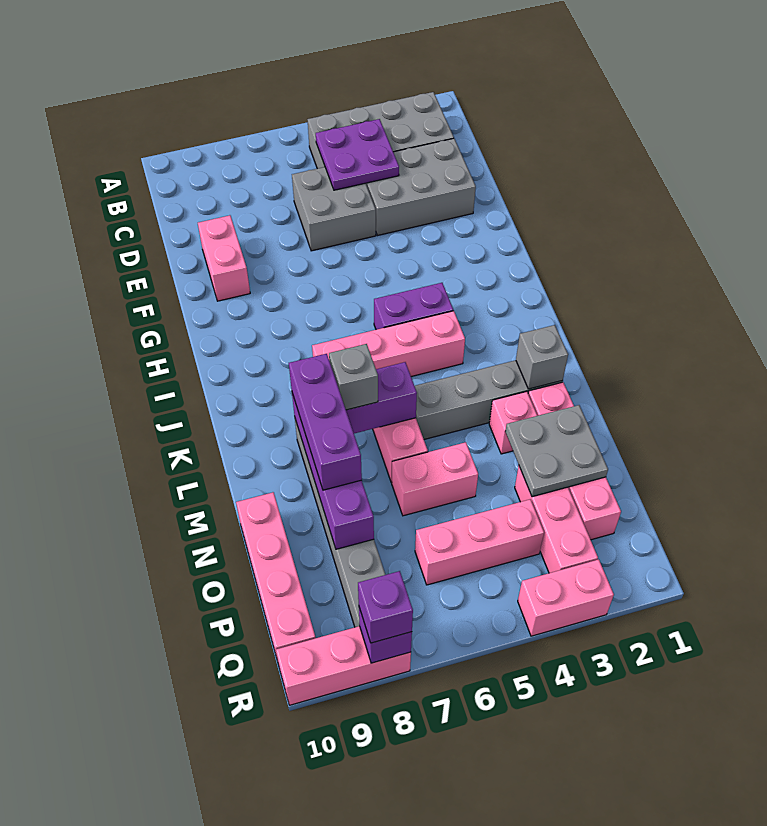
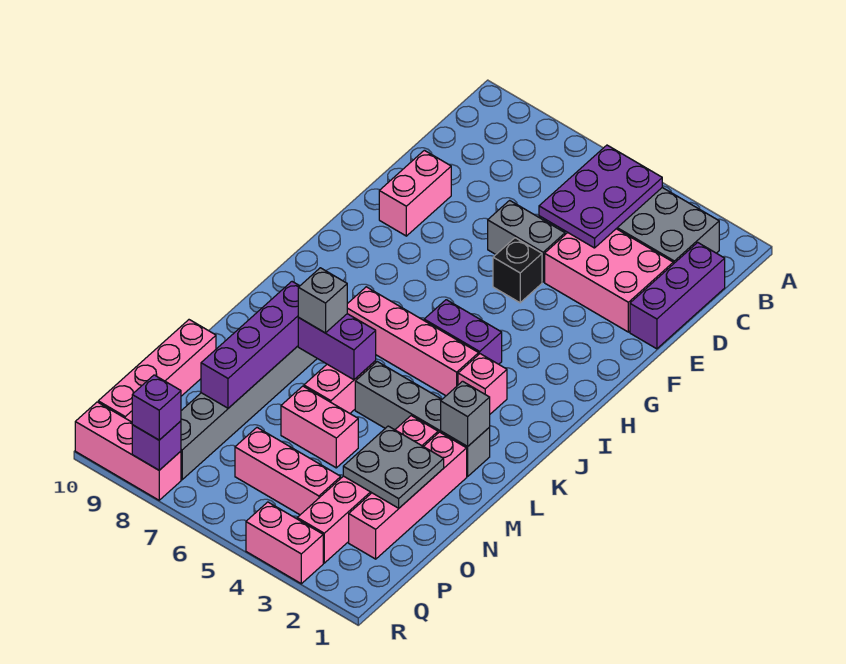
purple plate C4:D5 level 2 -> purple plate B4:D5 level 2
grey brick D2:E4 level 1 -> pink brick D2:E4 level 1
grey brick D5:E6 level 1 -> grey brick E5:E6 level 1
none -> black brick F5 level 1
none -> pink brick J3 level 1
purple brick L8:N8 level 3 -> purple brick C1:E1 level 1

